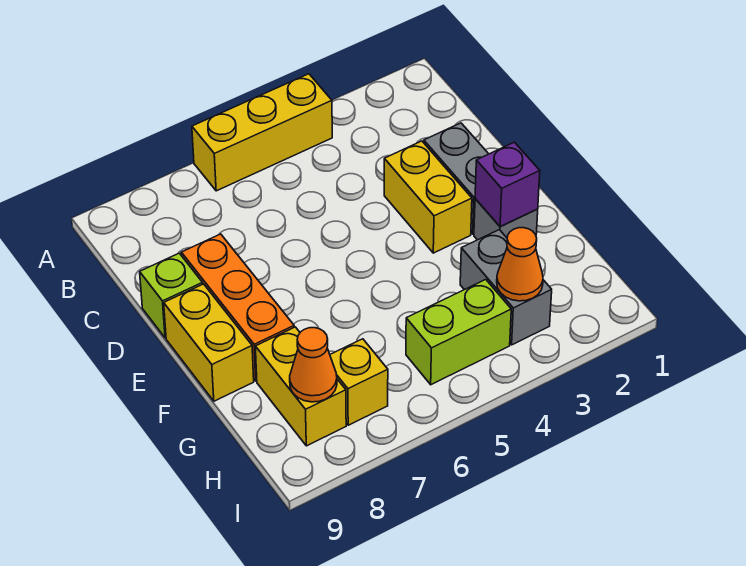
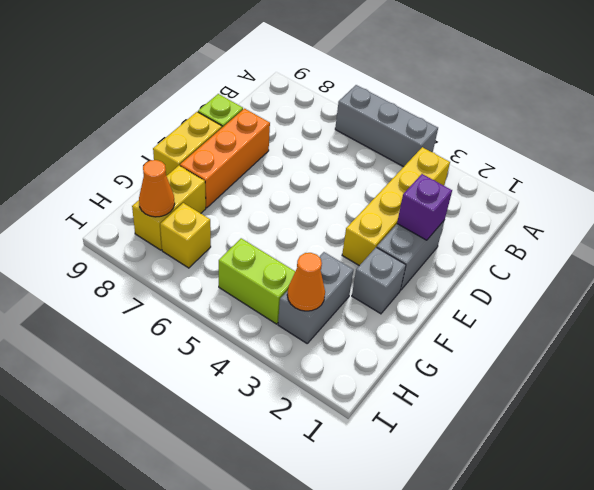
yellow brick A4:A6 level 1 -> grey brick A4:A6 level 1
yellow brick D3:E3 level 1 -> yellow brick B3:E3 level 1
purple brick F2 level 2 -> purple brick D2 level 2

